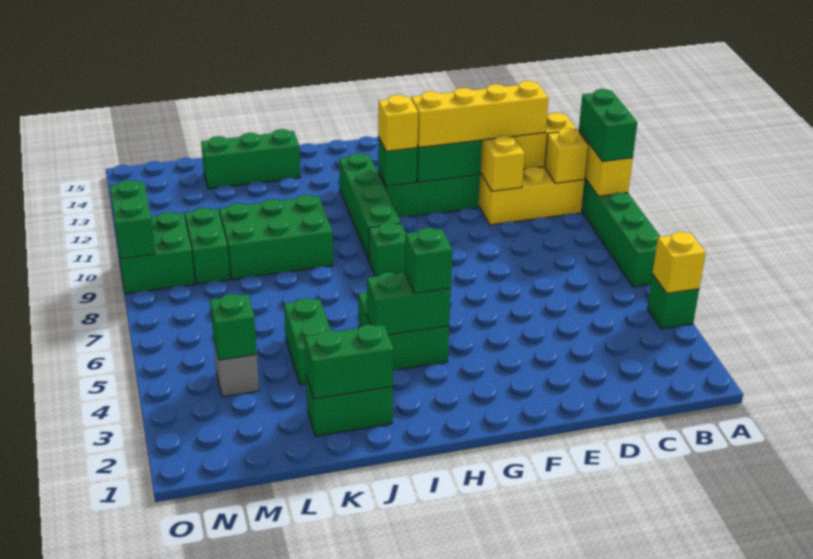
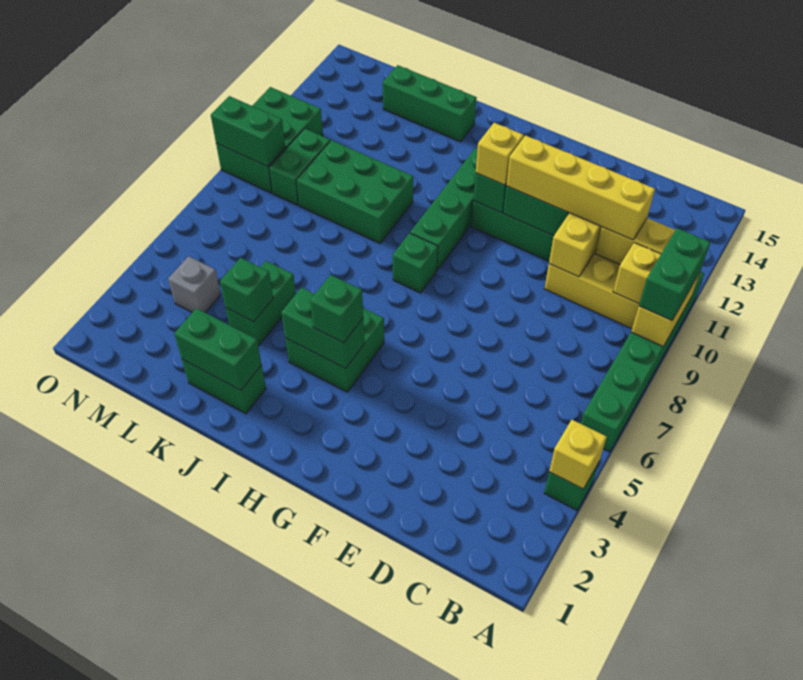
green brick M4 level 2 -> green brick K4 level 2
green brick N9:O10 level 1 -> green brick N9:O11 level 1
green brick O9:O10 level 2 -> green brick N9:O9 level 2

